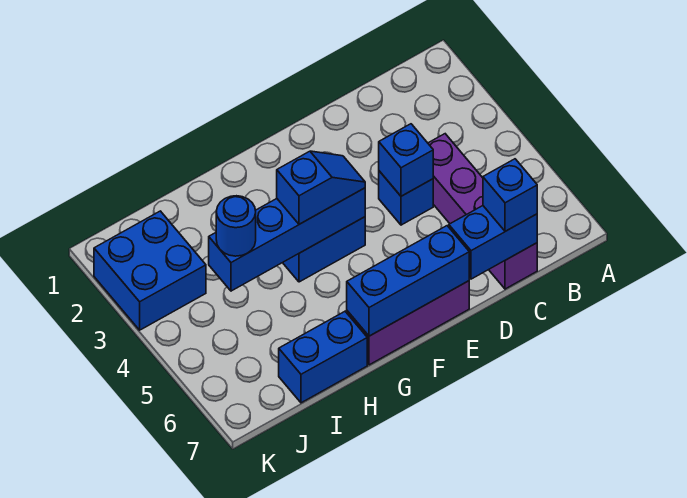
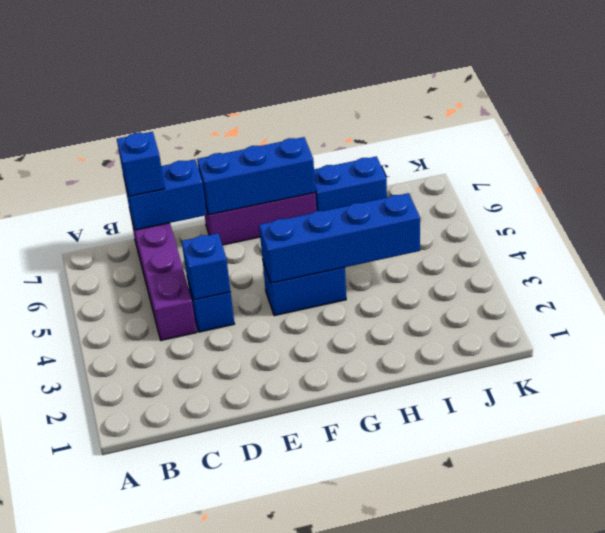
blue slope F4:G4 level 3 top G -> none
blue round brick I4 level 3 -> none
blue brick J2:K3 level 1 -> none

